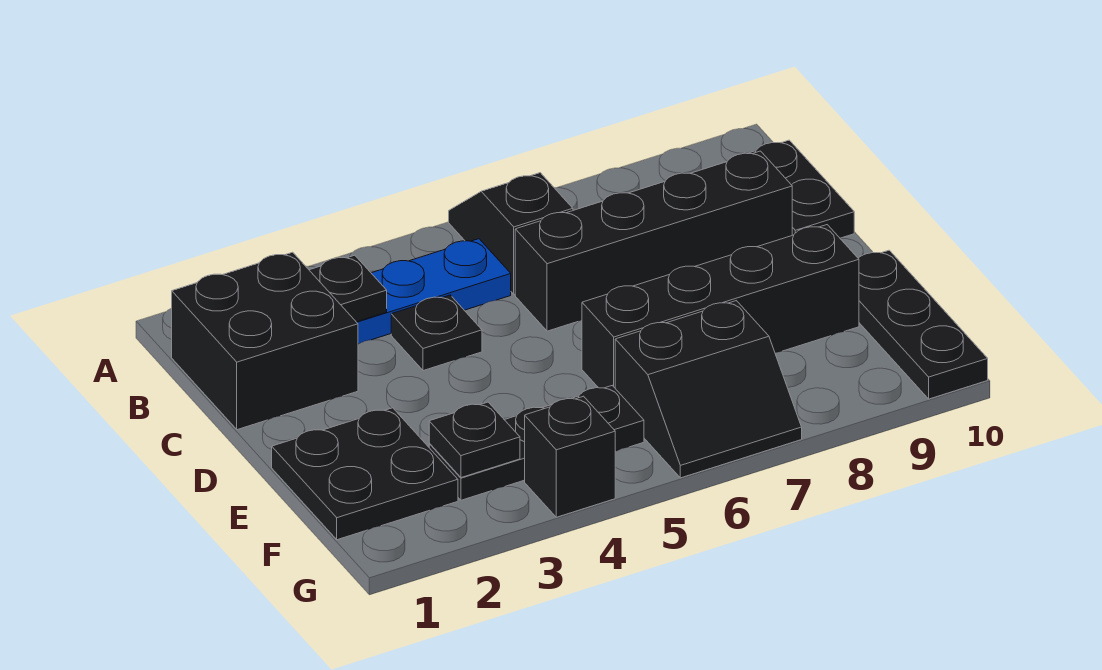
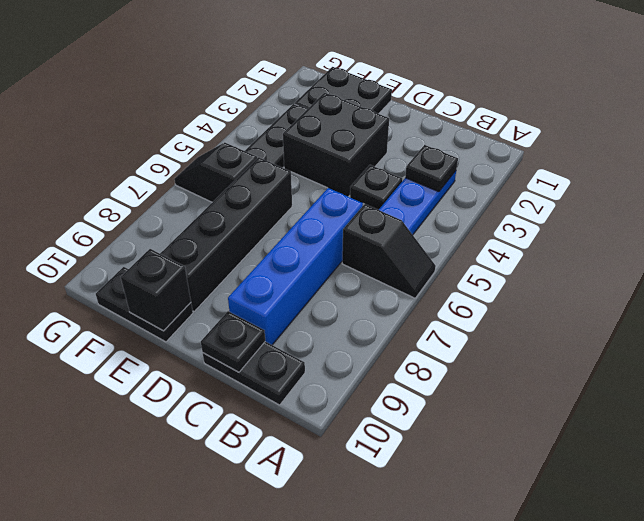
black brick B1:C2 level 1 -> black brick D3:E4 level 1
black brick C6:C9 level 1 -> blue brick C6:C9 level 1
black plate E10:G10 level 1 -> black plate E10:F10 level 1
black plate F3 level 2 -> black plate C10 level 2
black slope F6:G7 level 1 top F -> black slope F6:G6 level 1 top F
black brick G4 level 1 -> black brick E10 level 2

